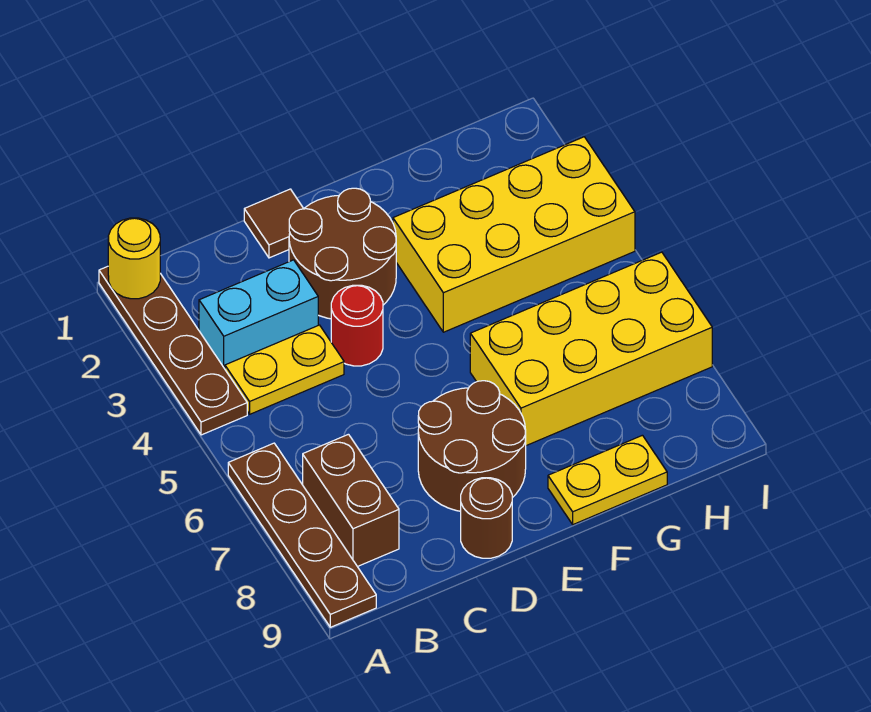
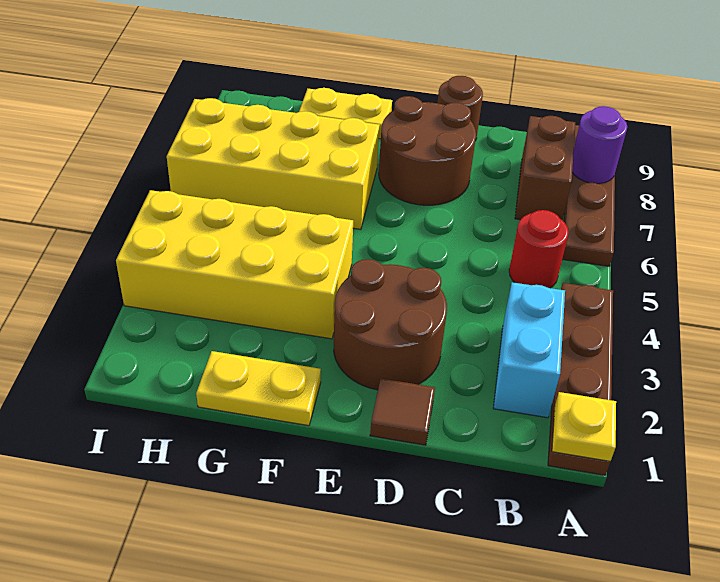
yellow round brick A1 level 2 -> yellow plate A1 level 2
none -> purple round brick A8 level 2
cyan brick B3:C3 level 1 -> cyan brick B2:B3 level 1
yellow plate B4:C4 level 1 -> yellow plate F1:G1 level 1
red round brick D4 level 1 -> red round brick B5 level 1

